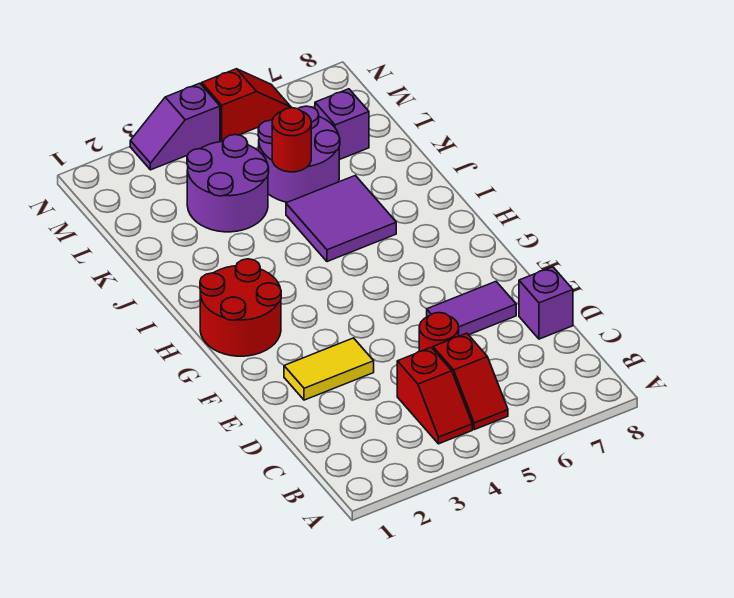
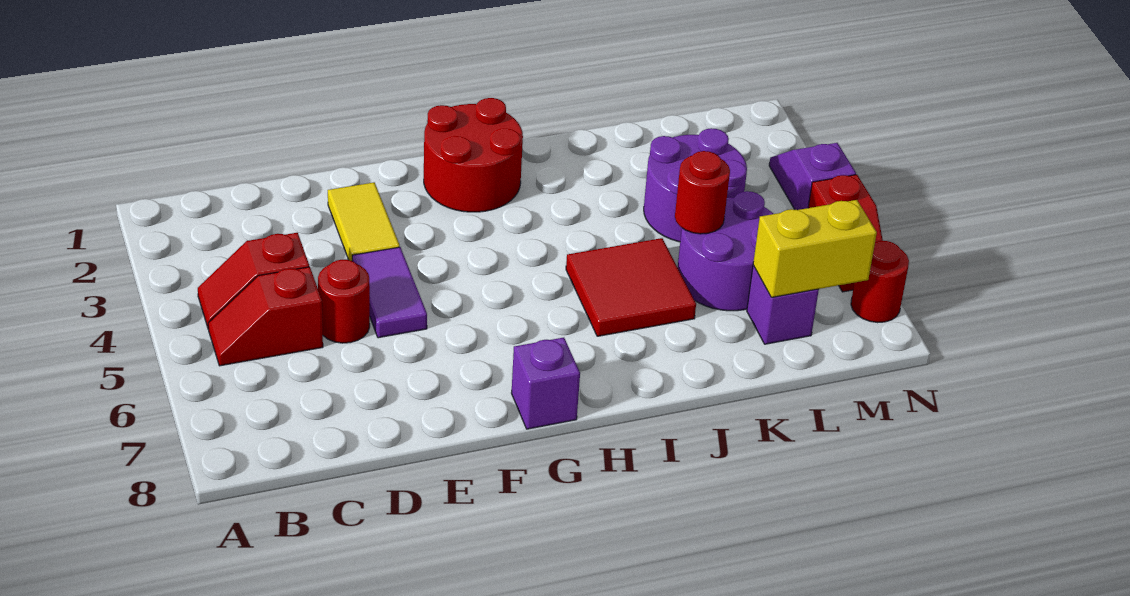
purple brick D8 level 1 -> purple brick G8 level 1
purple tile E6:E7 level 1 -> purple tile E4:E5 level 1
purple tile I5:J6 level 1 -> red tile I5:J6 level 1
none -> yellow brick L7:M7 level 2
none -> red round brick N7 level 1

